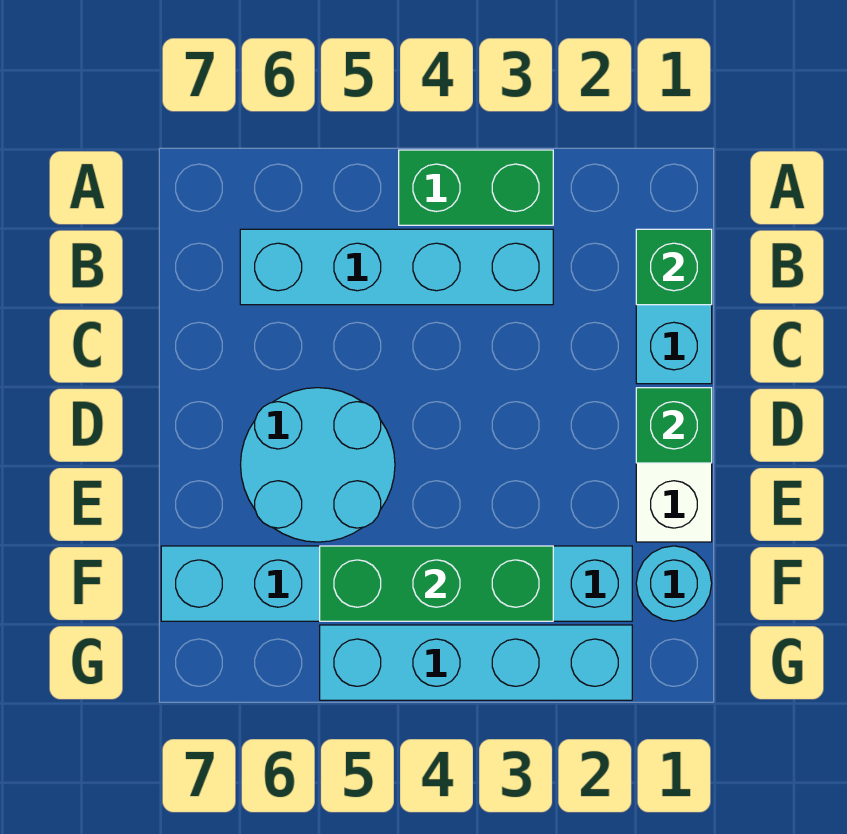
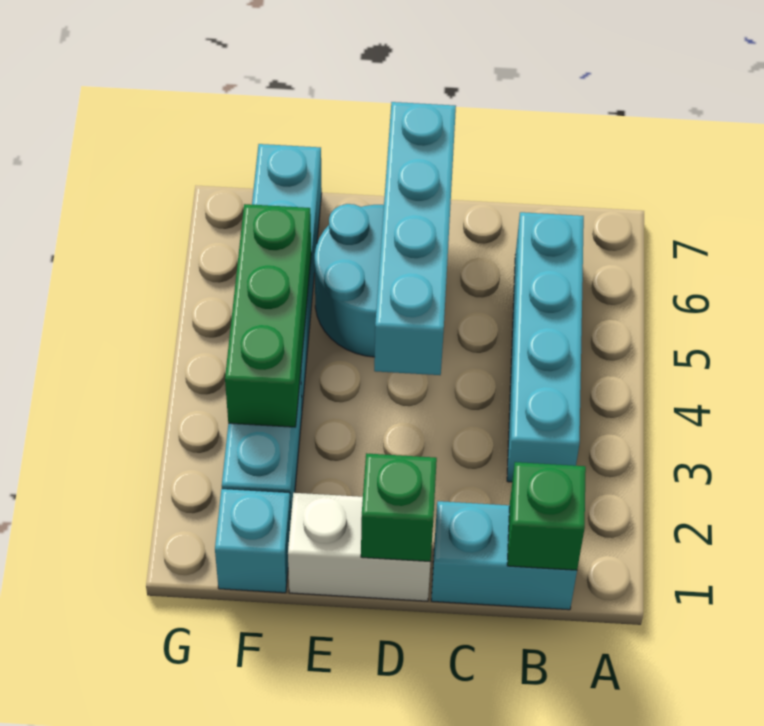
green brick A3:A4 level 1 -> none
cyan round brick F1 level 1 -> cyan brick F1 level 1
cyan brick G2:G5 level 1 -> cyan brick D4:D7 level 2

